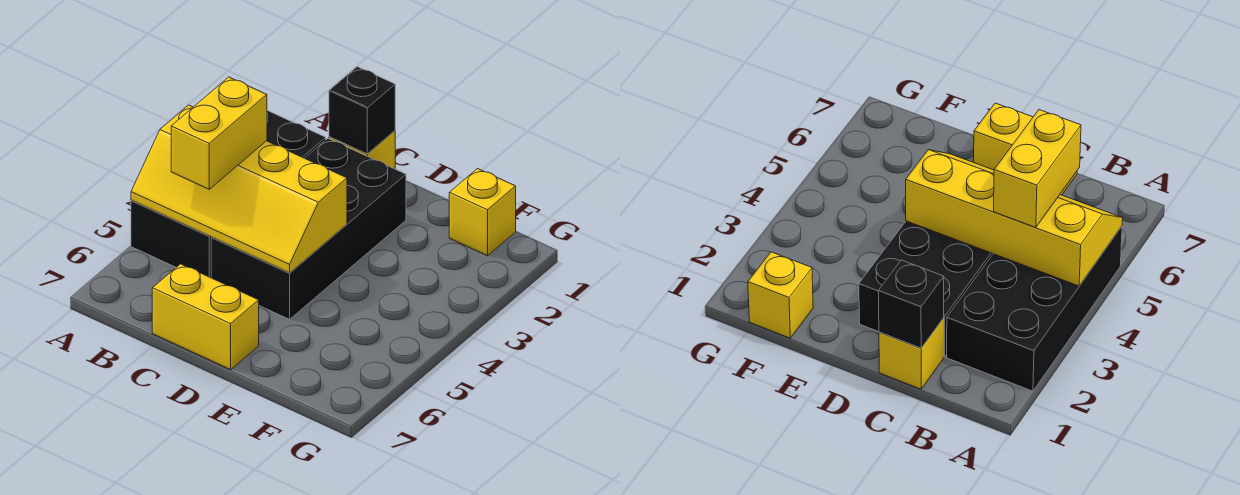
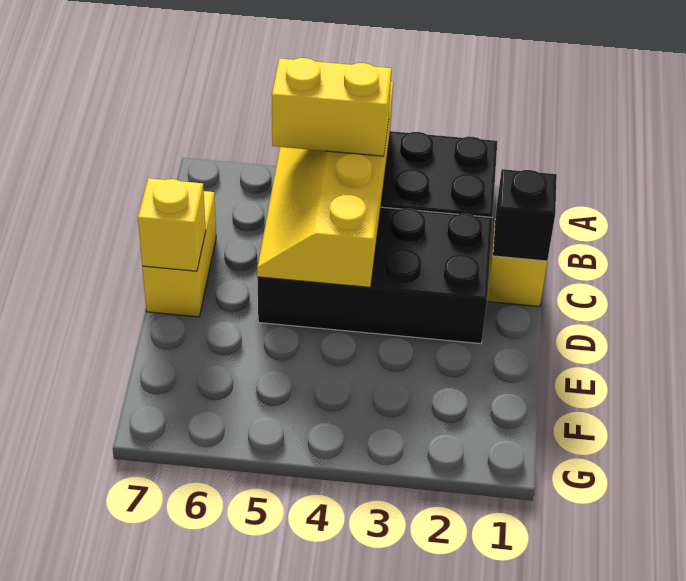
yellow brick F1 level 1 -> yellow brick D7 level 2

